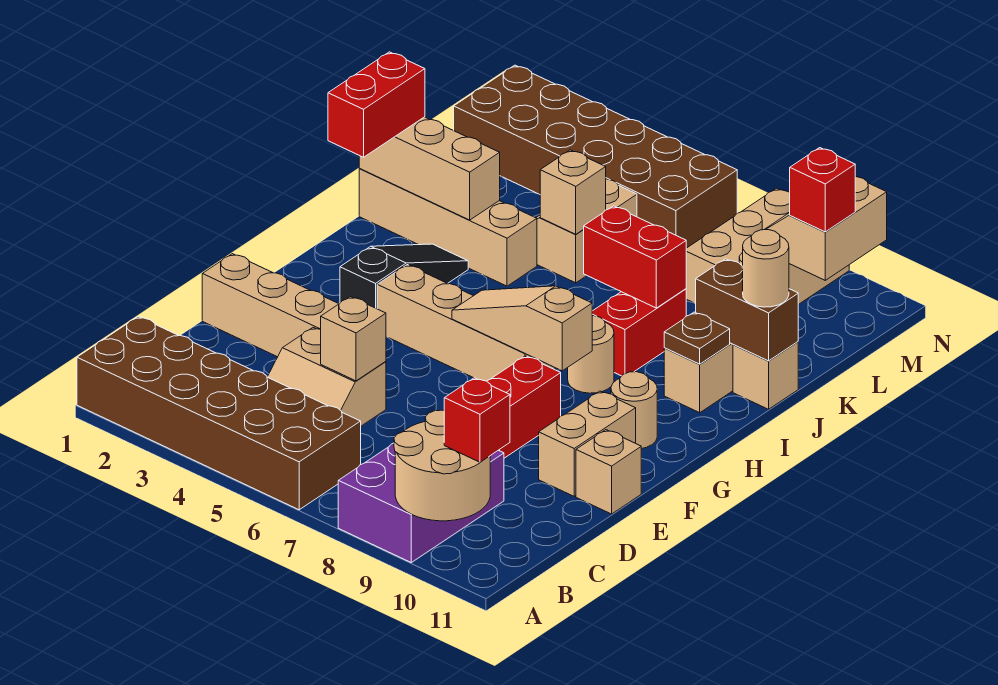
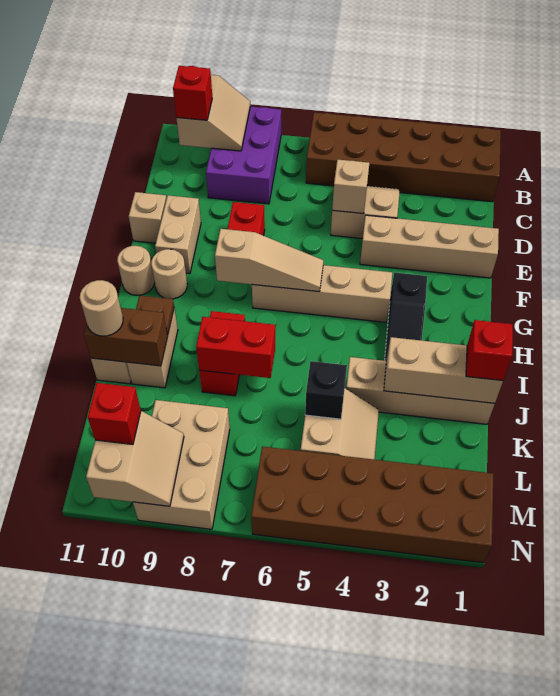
tan round brick A9:B10 level 2 -> tan slope A9:B10 level 2 top 10
tan round brick H8 level 1 -> tan round brick G11 level 1
red brick I1:J1 level 3 -> red brick J1 level 3
tan brick K5 level 2 -> black brick K5 level 2

